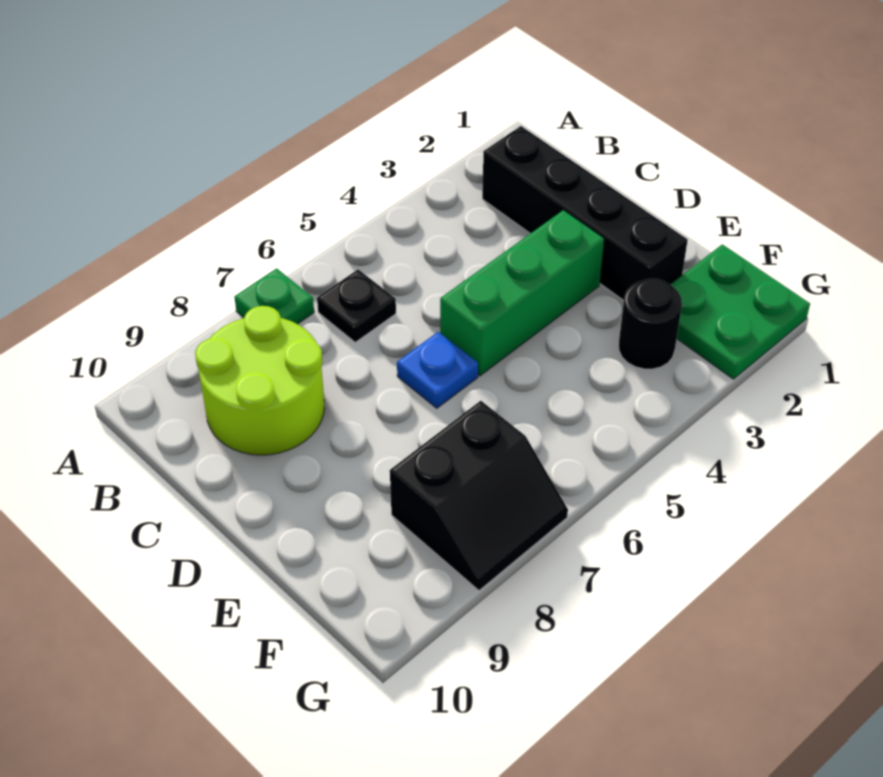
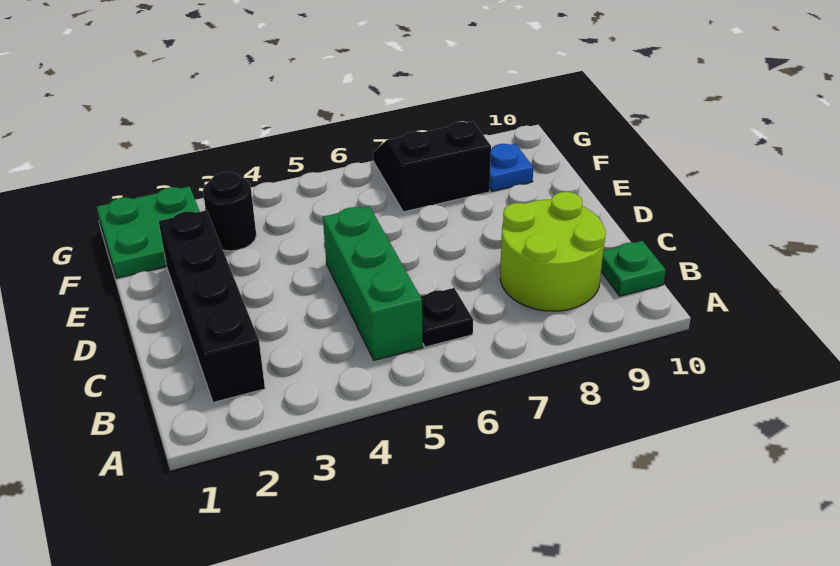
green plate A7 level 1 -> green plate B10 level 1
green brick D3:D5 level 1 -> green brick B5:D5 level 1
blue plate D6 level 1 -> blue plate F9 level 1

